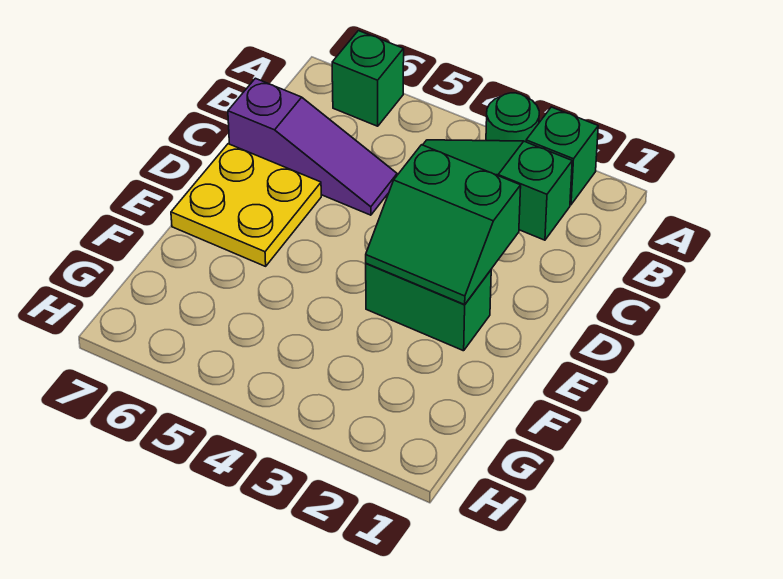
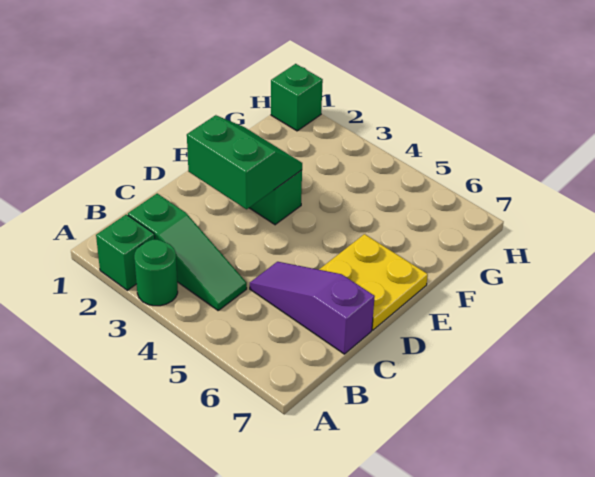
green brick A6 level 1 -> green brick H1 level 1

